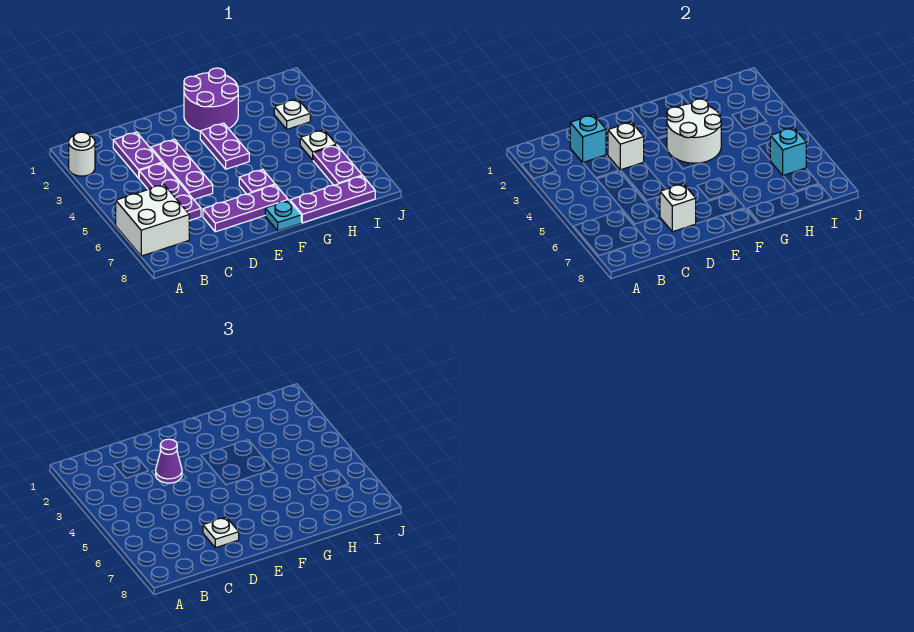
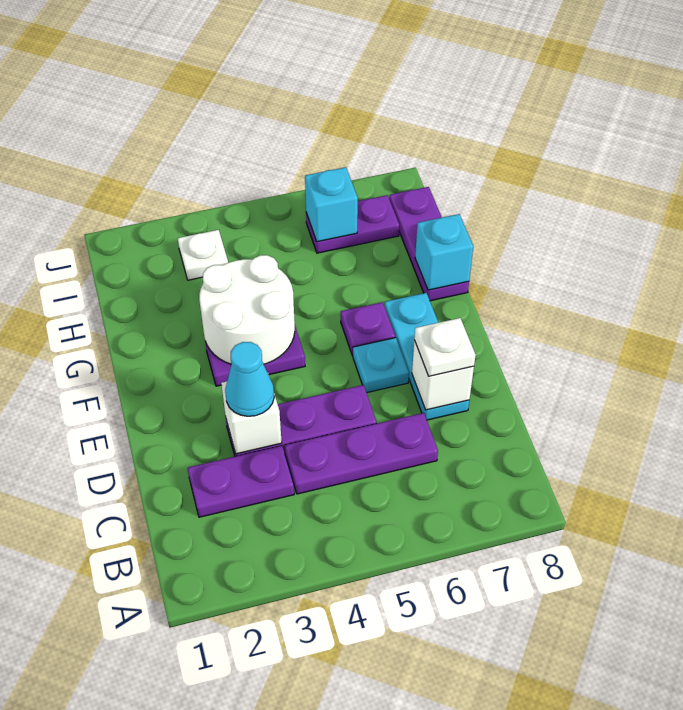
white round brick A2 level 1 -> none
white brick A6:B7 level 1 -> none
cyan brick C2 level 2 -> cyan brick G8 level 2
purple cone D3 level 3 -> cyan cone D3 level 3
purple plate D7:F7 level 1 -> cyan plate D7:F7 level 1
purple round brick F1:G2 level 1 -> none
cyan plate F8 level 1 -> cyan plate E6 level 1
white plate I5 level 1 -> none

